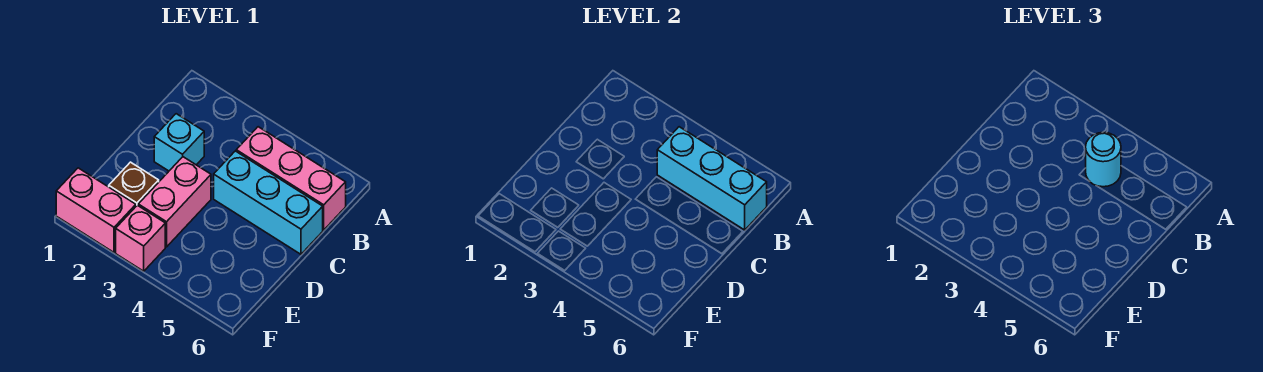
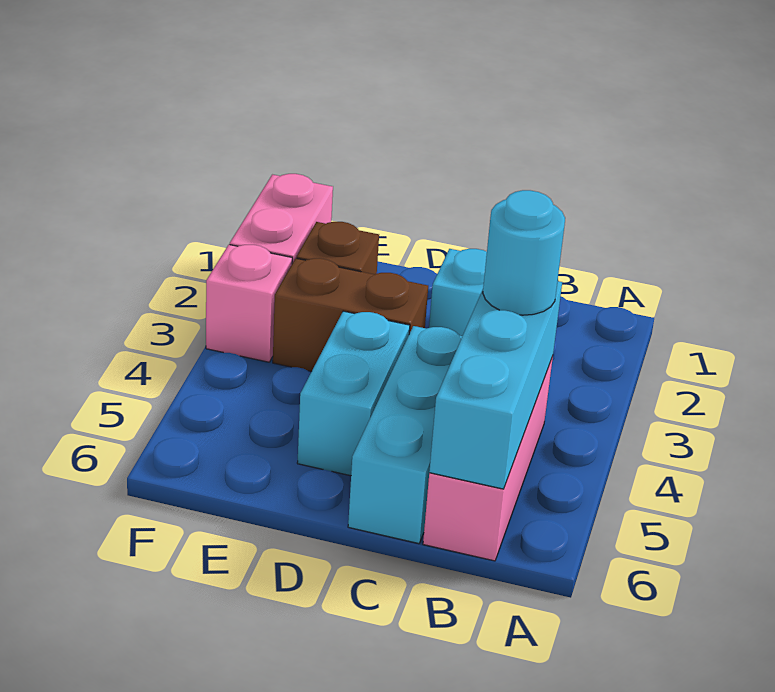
pink brick D3:E3 level 1 -> brown brick D3:E3 level 1
none -> cyan brick D4:D5 level 1

